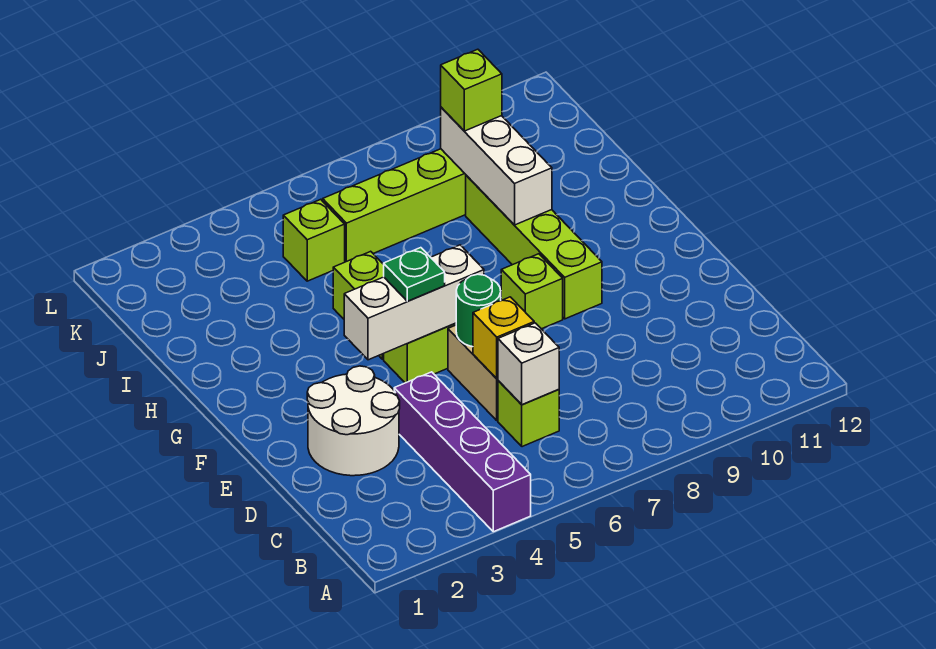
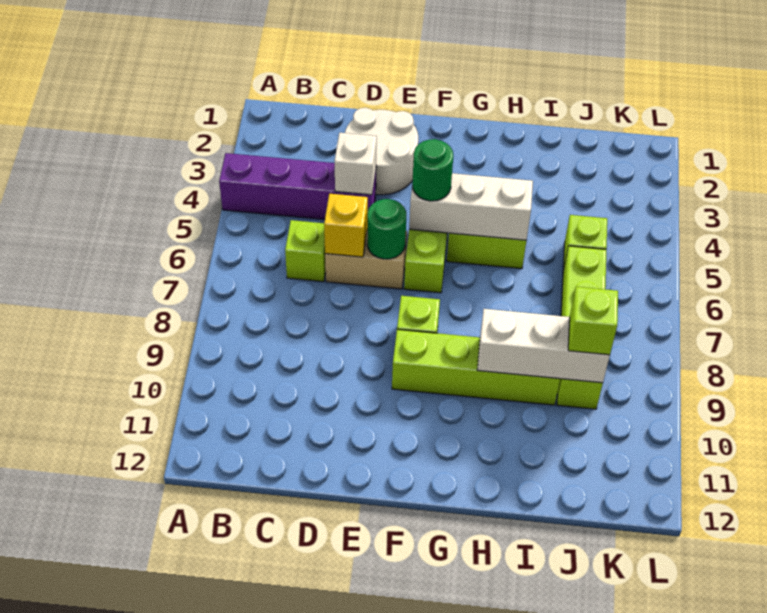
white brick C6 level 2 -> white brick D4 level 2
white brick F4:F6 level 2 -> white brick F5:H5 level 2
green plate F5 level 3 -> green round brick F5 level 3

